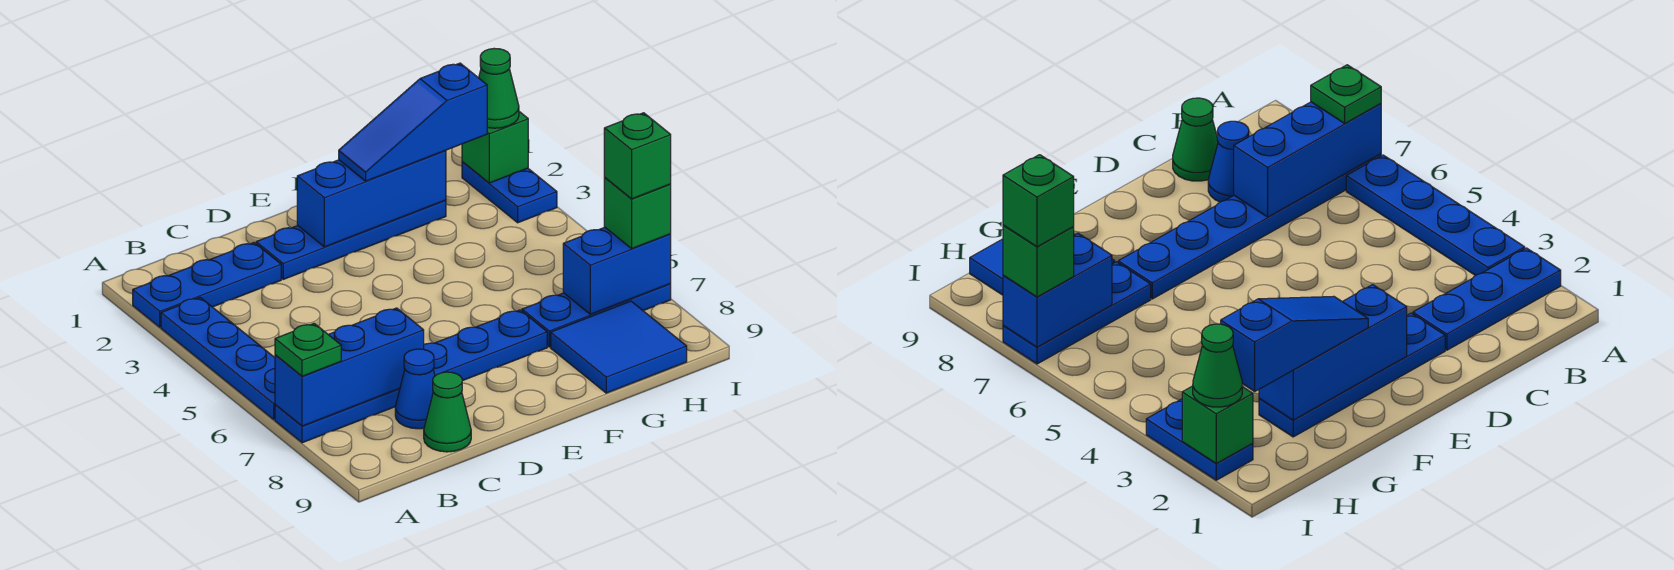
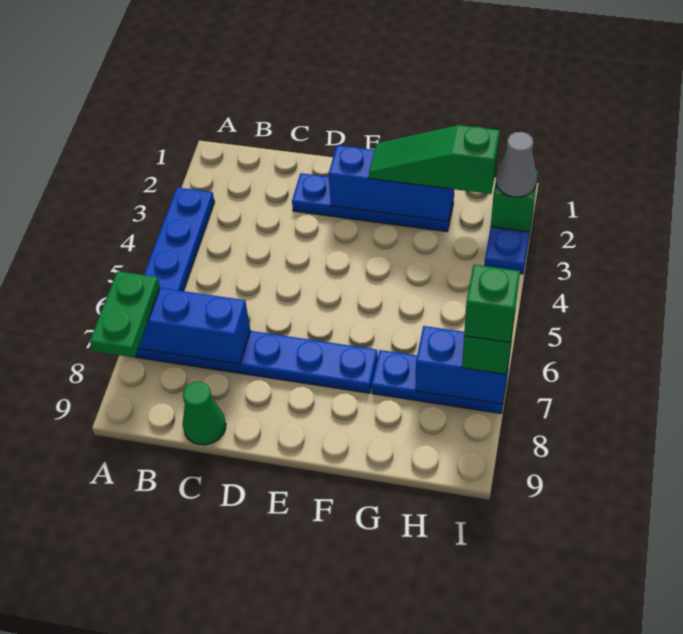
blue plate A2:C2 level 1 -> none
green plate A7 level 3 -> green plate A7:A8 level 3
blue cone C8 level 1 -> none
blue slope F2:H2 level 3 top H -> green slope F2:H2 level 3 top H
blue tile G8:H9 level 1 -> none
green cone I2 level 3 -> grey cone I2 level 3

